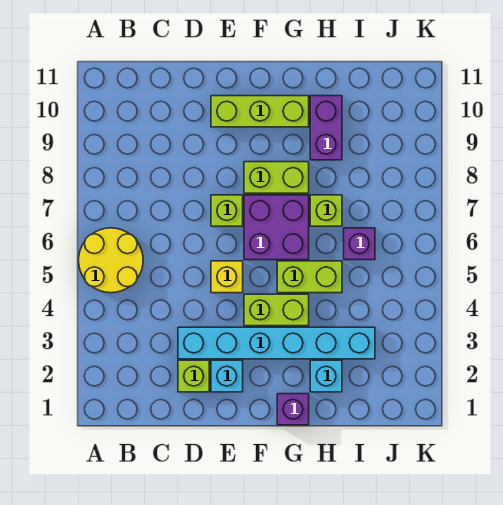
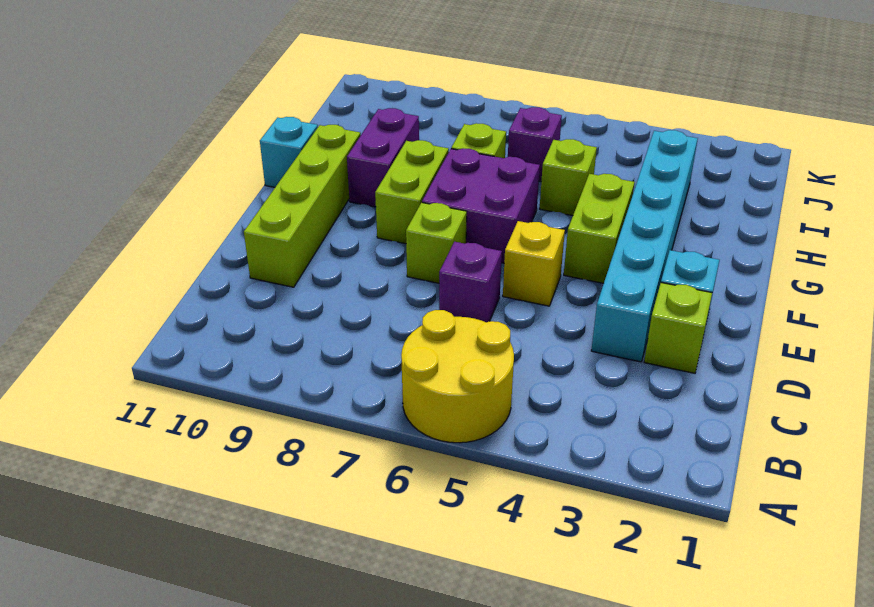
lime brick E10:G10 level 1 -> lime brick D10:G10 level 1
purple brick G1 level 1 -> purple brick D6 level 1
lime brick G5:H5 level 1 -> lime brick H5 level 1
cyan brick H2 level 1 -> cyan brick G11 level 1
purple brick H9:H10 level 1 -> purple brick G9:H9 level 1

